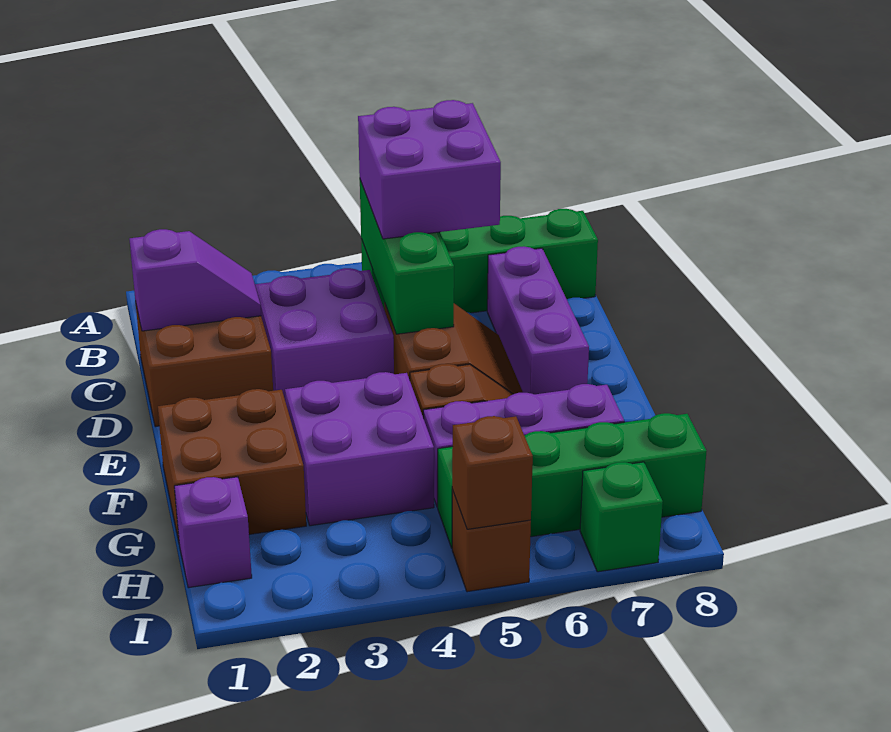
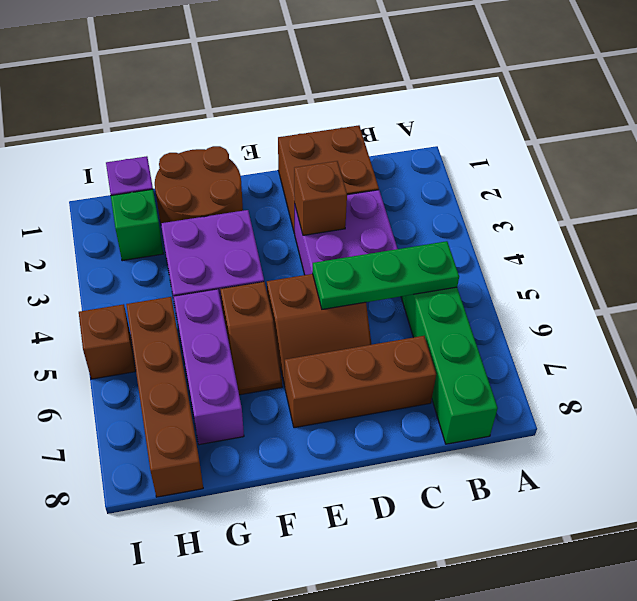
green brick B5:D5 level 2 -> green plate B5:D5 level 2
purple brick B5:C6 level 3 -> none
purple slope C1:C2 level 2 top 1 -> none
purple brick C7:E7 level 1 -> brown brick C7:E7 level 1
brown brick F1:G2 level 1 -> brown round brick F1:G2 level 1
green brick H5:H8 level 1 -> brown brick H5:H8 level 1
brown brick I5 level 2 -> brown brick D3 level 2
green brick I7 level 1 -> green brick H2 level 1

